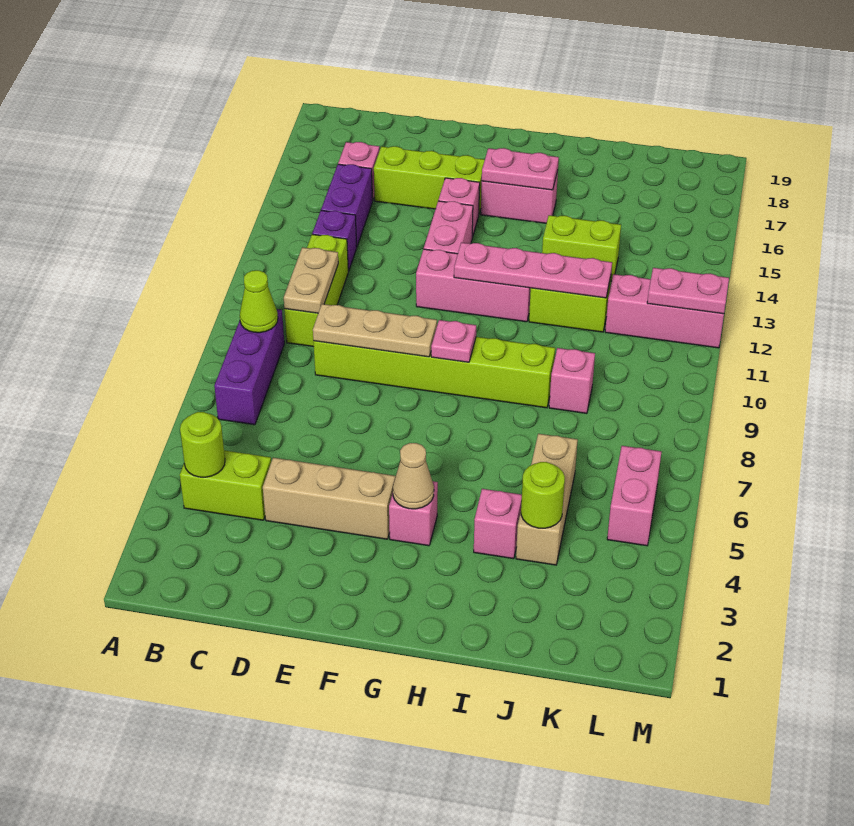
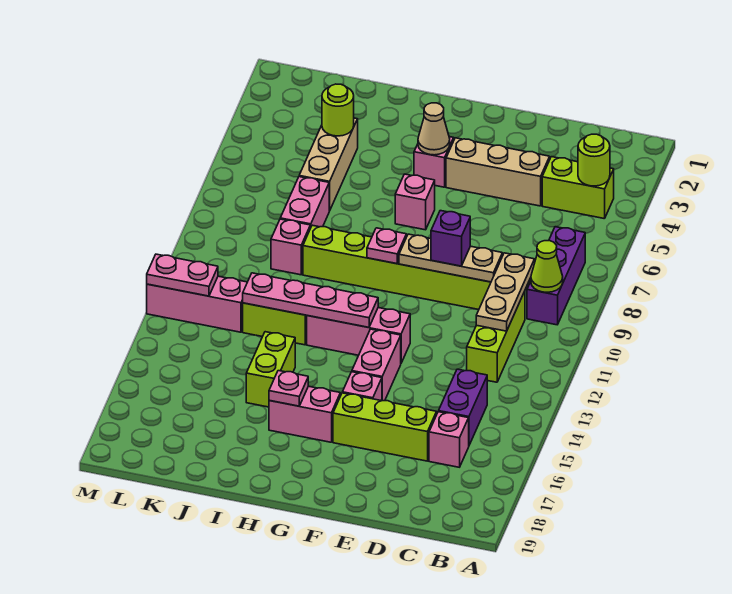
tan plate C10:C11 level 2 -> tan plate C9:C11 level 2
purple brick C13 level 1 -> purple brick E9 level 3
pink plate G16:H16 level 2 -> pink plate H16 level 2
pink brick I4 level 1 -> pink brick G6 level 1
lime brick I14:J14 level 1 -> lime brick I14:I15 level 1
pink brick L5:L6 level 1 -> pink brick J7:J8 level 1

